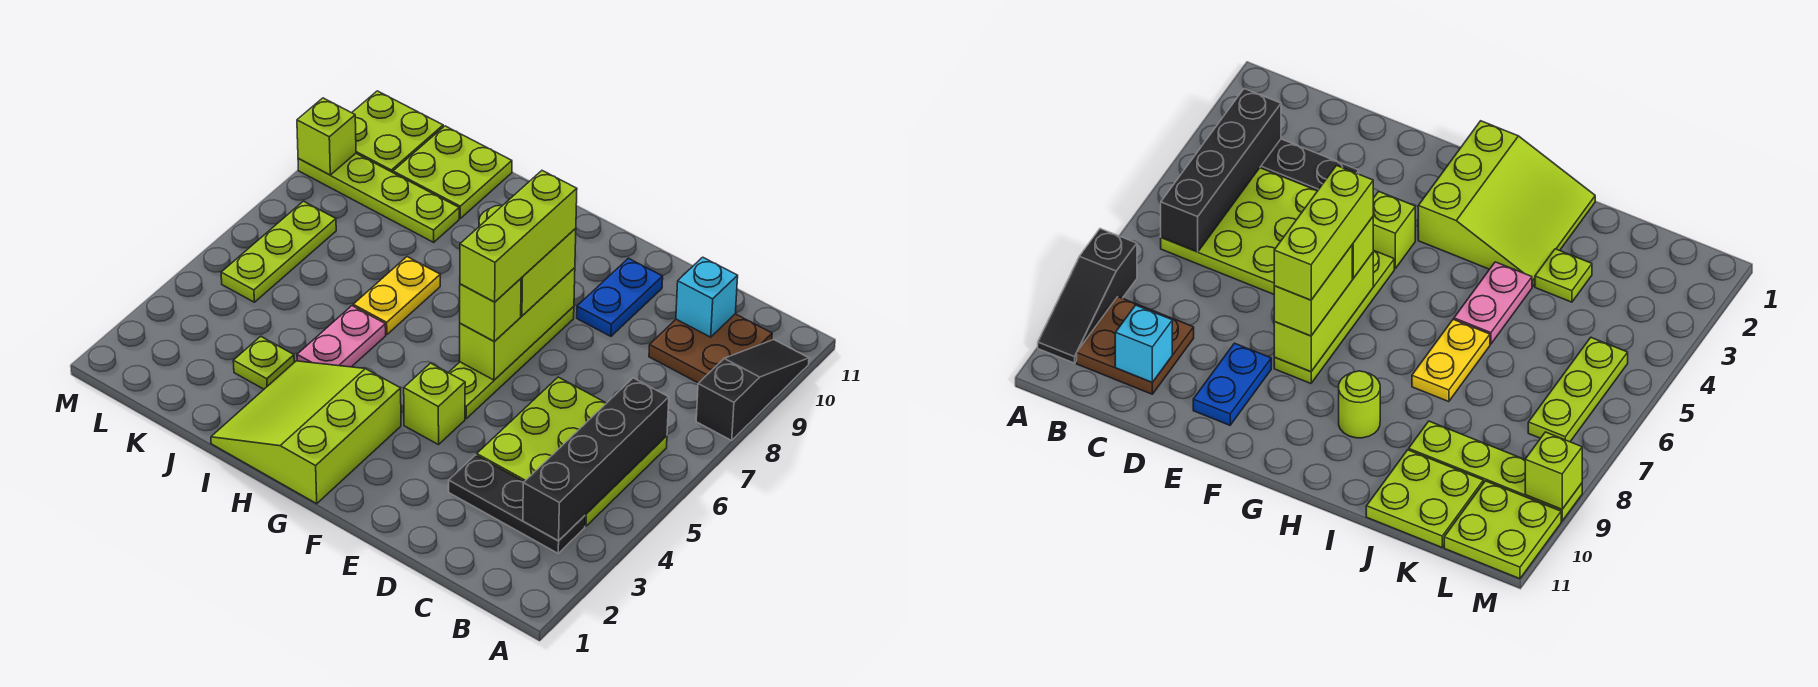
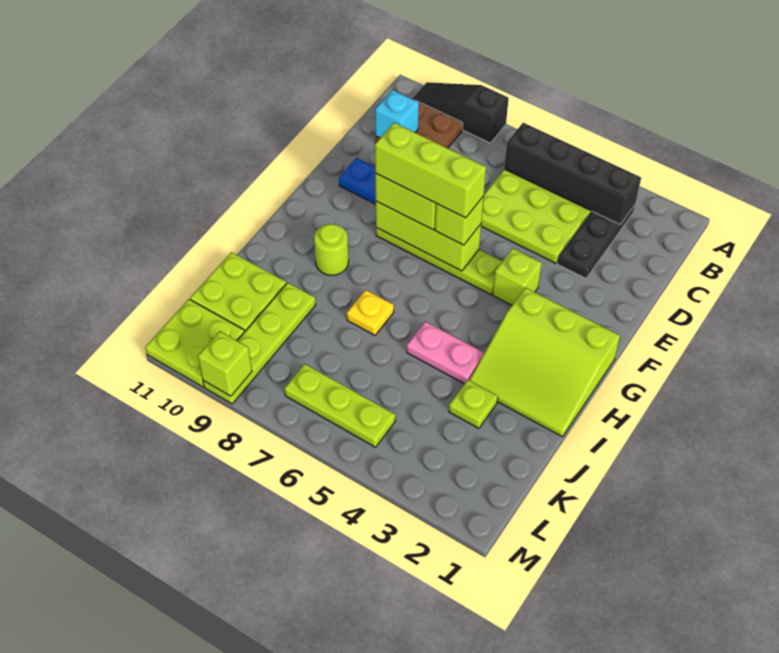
yellow plate I6:I7 level 1 -> yellow plate I7 level 1

